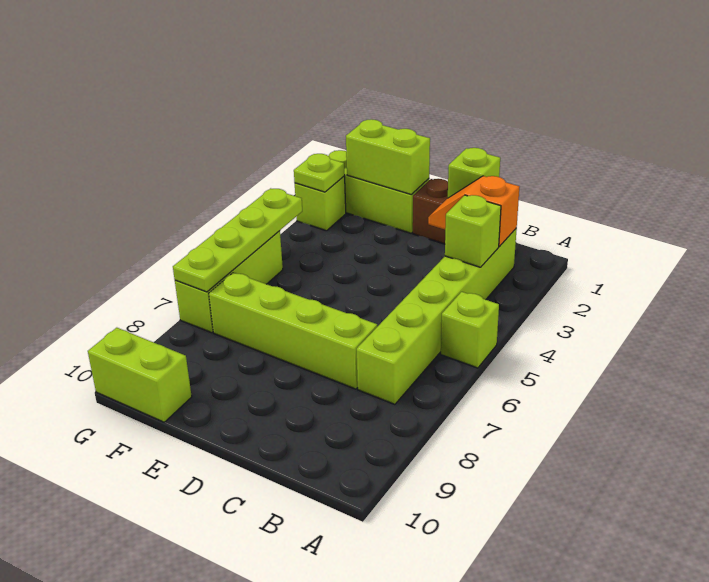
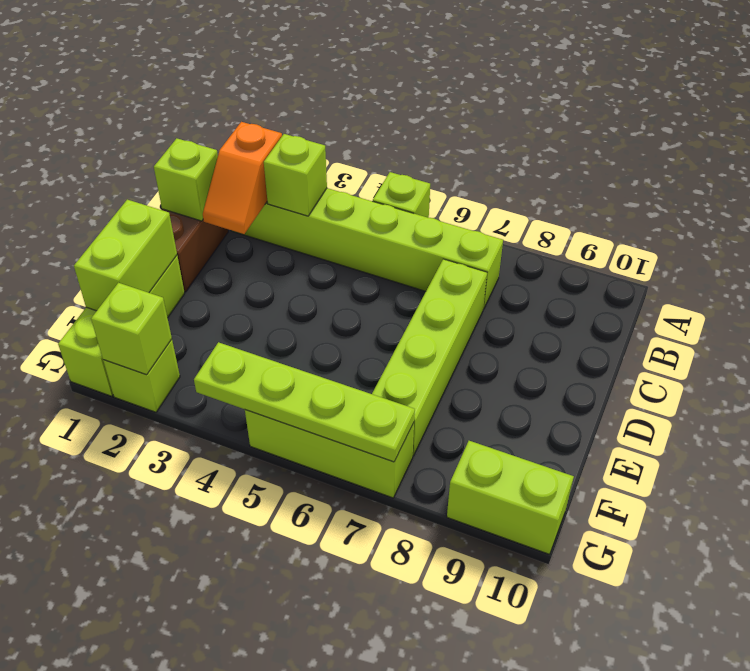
lime brick F10:G10 level 1 -> lime brick G9:G10 level 1
lime plate G2 level 2 -> lime brick G2 level 2

